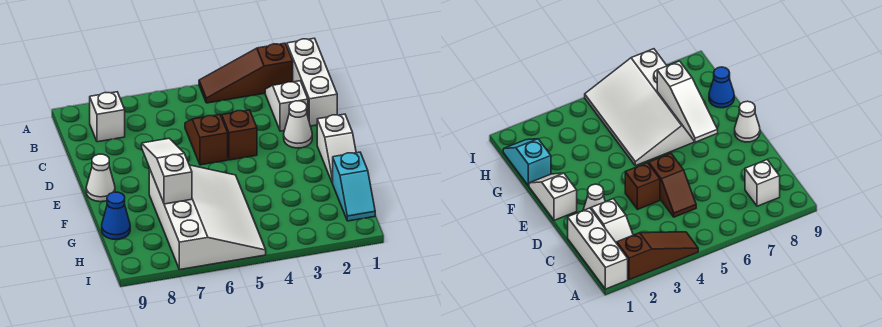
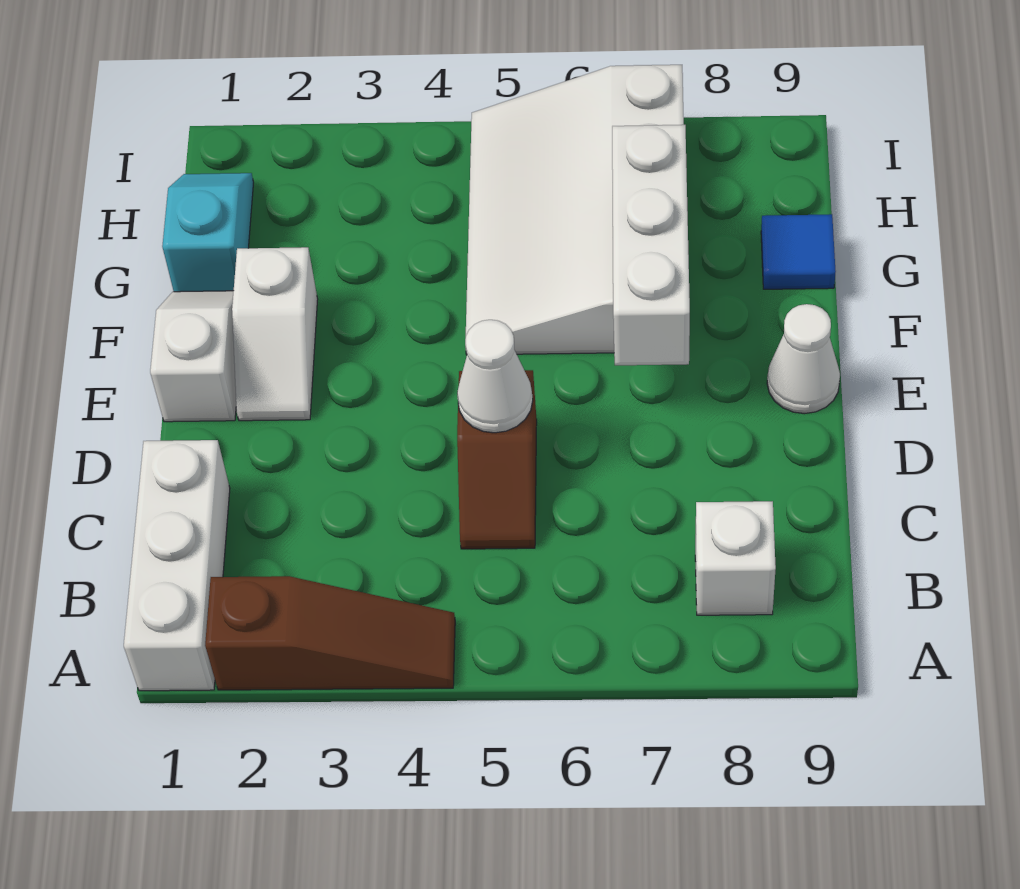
white slope B2:C2 level 1 top C -> white slope E2:F2 level 1 top F
white cone D2 level 1 -> white cone D5 level 2
brown brick D4 level 1 -> none
white slope E7:G7 level 2 top G -> white brick E7:G7 level 2
blue cone G9 level 1 -> blue tile G9 level 1

